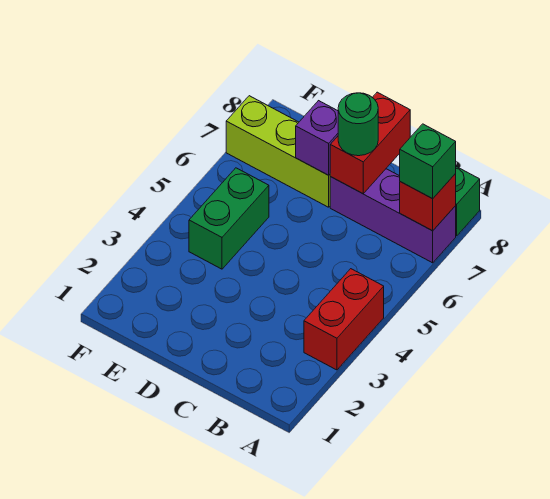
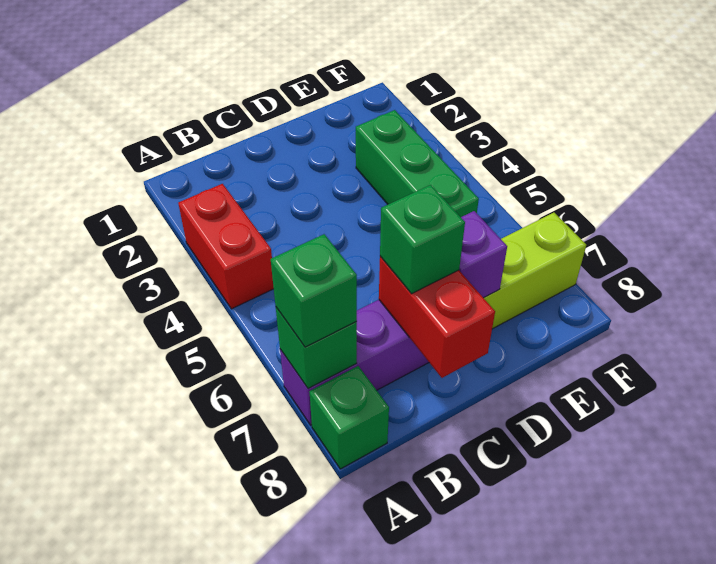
red brick A7 level 2 -> green brick A7 level 2
green round brick C7 level 3 -> green brick C7 level 3
green brick E4:E5 level 1 -> green brick E3:E5 level 1

